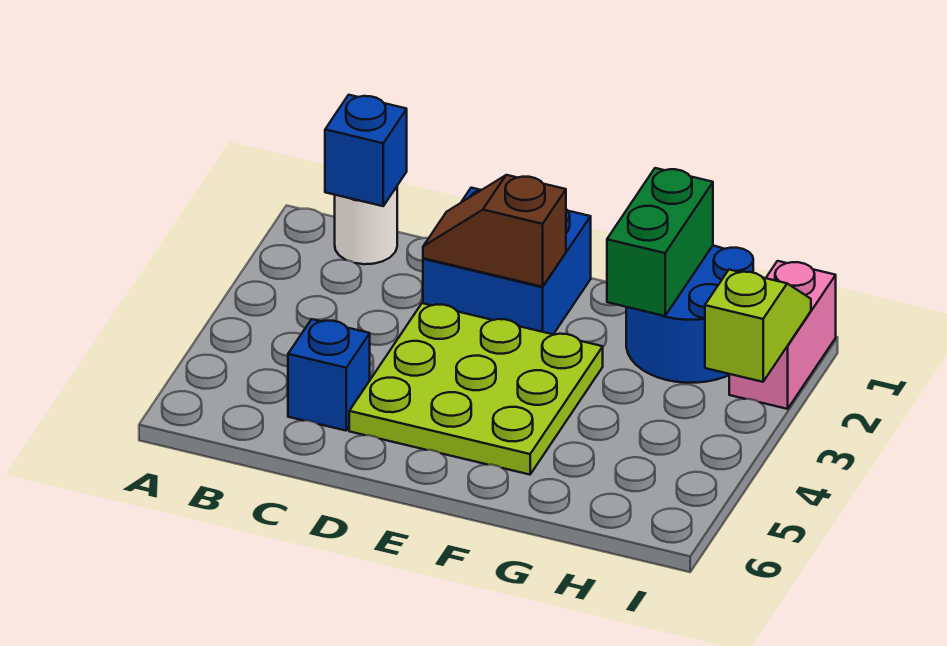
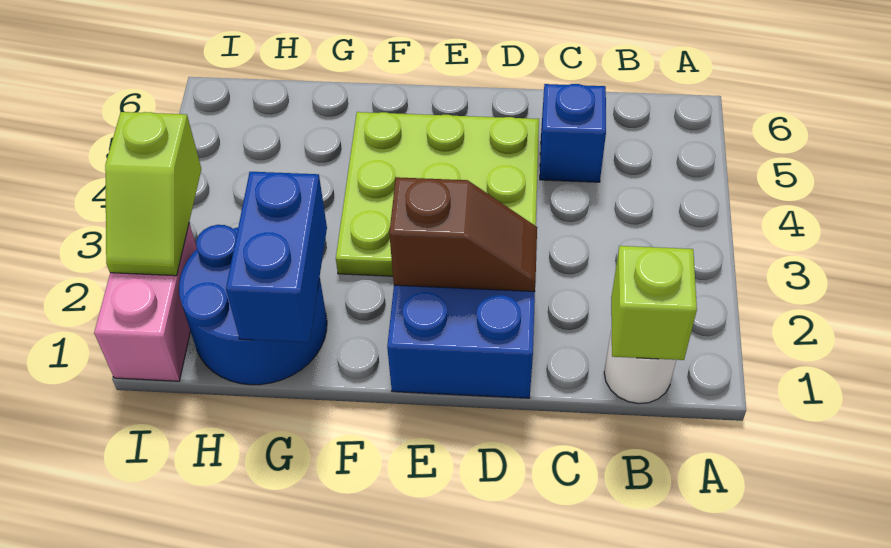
blue brick B1 level 2 -> lime brick B1 level 2
green brick G1:G2 level 2 -> blue brick G1:G2 level 2

